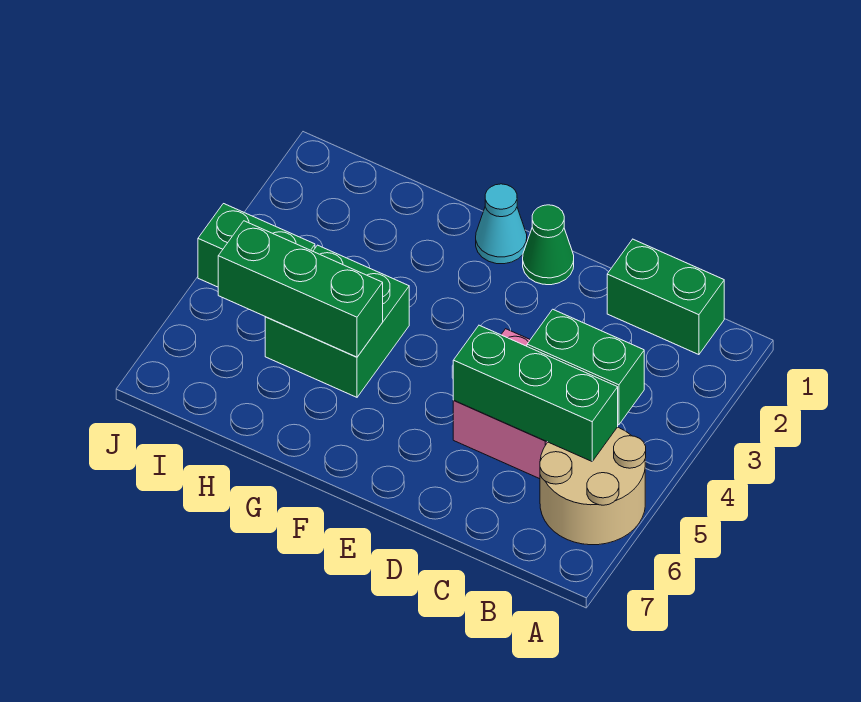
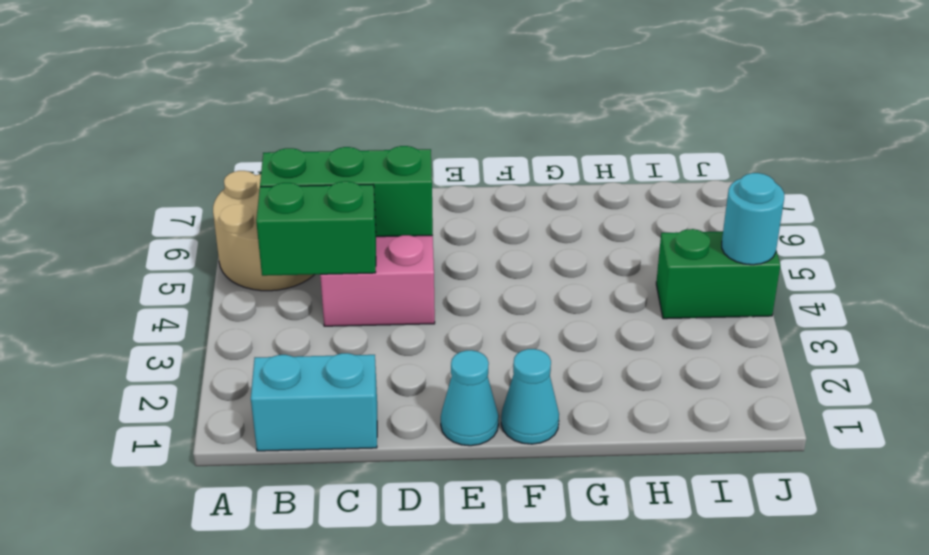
green brick B1:C1 level 1 -> cyan brick B1:C1 level 1
green cone E1 level 1 -> cyan cone E1 level 1
green brick G4:H5 level 1 -> none
green brick G5:I5 level 2 -> none
none -> cyan round brick J4 level 2

